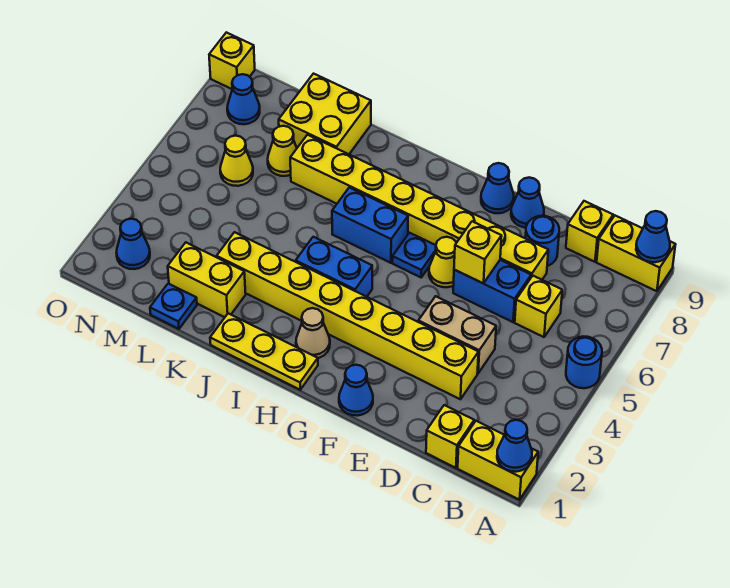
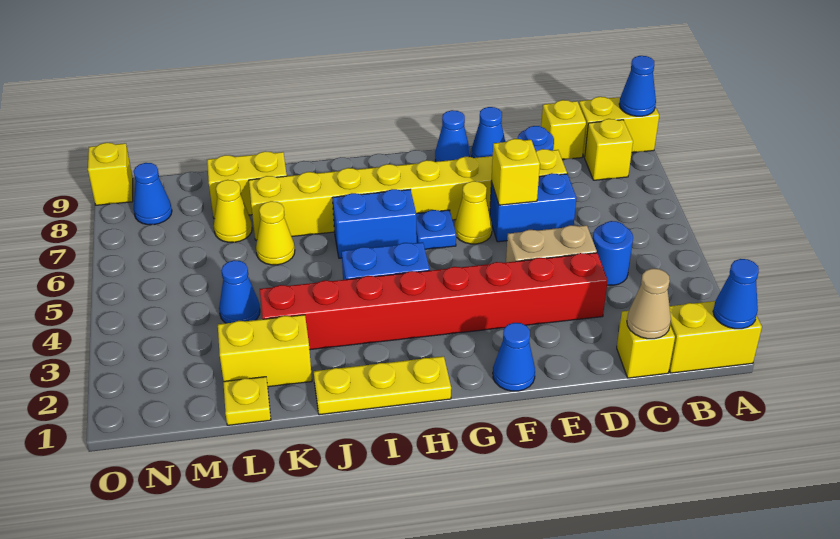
blue round brick A5 level 1 -> blue round brick C4 level 1
yellow brick C6 level 1 -> yellow brick B8 level 1
yellow brick D3:K3 level 1 -> red brick D3:K3 level 1
tan cone H2 level 1 -> tan cone C1 level 2
yellow brick K8:L9 level 1 -> yellow brick K8:L8 level 1
blue plate L1 level 1 -> yellow plate L1 level 1
yellow cone M6 level 1 -> yellow cone K6 level 1
blue cone N2 level 1 -> blue cone L4 level 1

